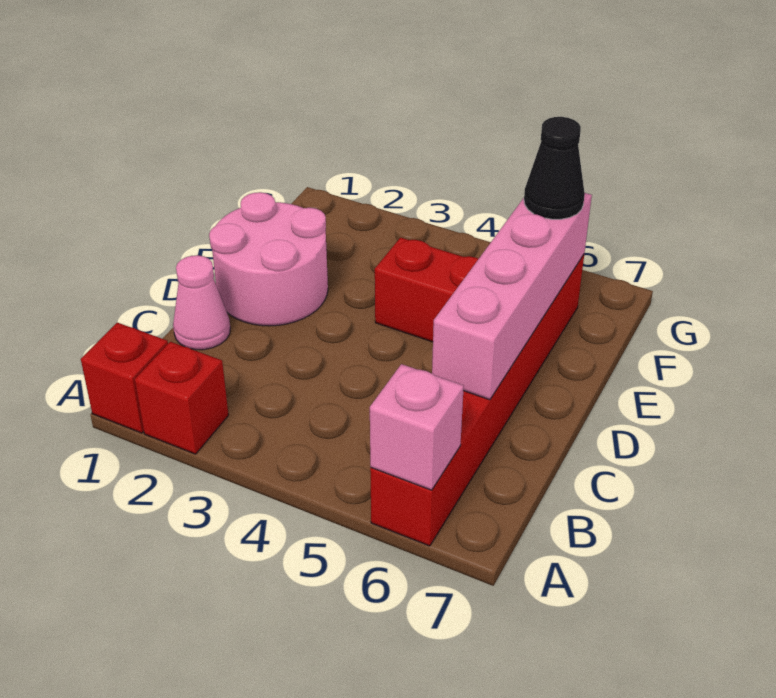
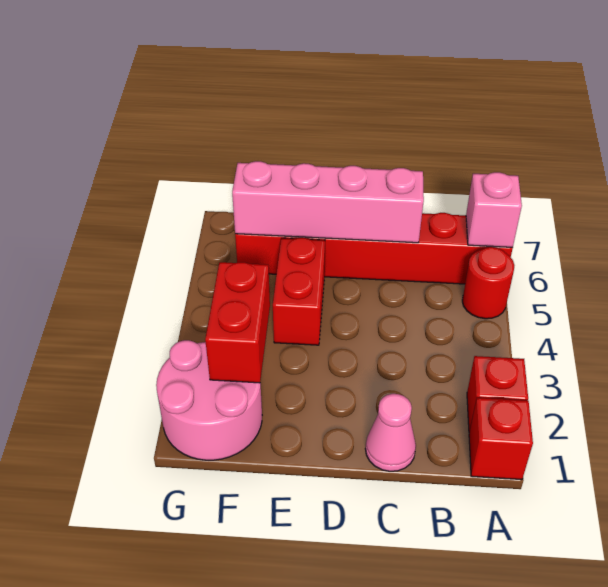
none -> red round brick A5 level 1
pink round brick D1:E2 level 1 -> pink round brick F1:G2 level 1
none -> red brick F2:F3 level 2
black cone F6 level 3 -> none

